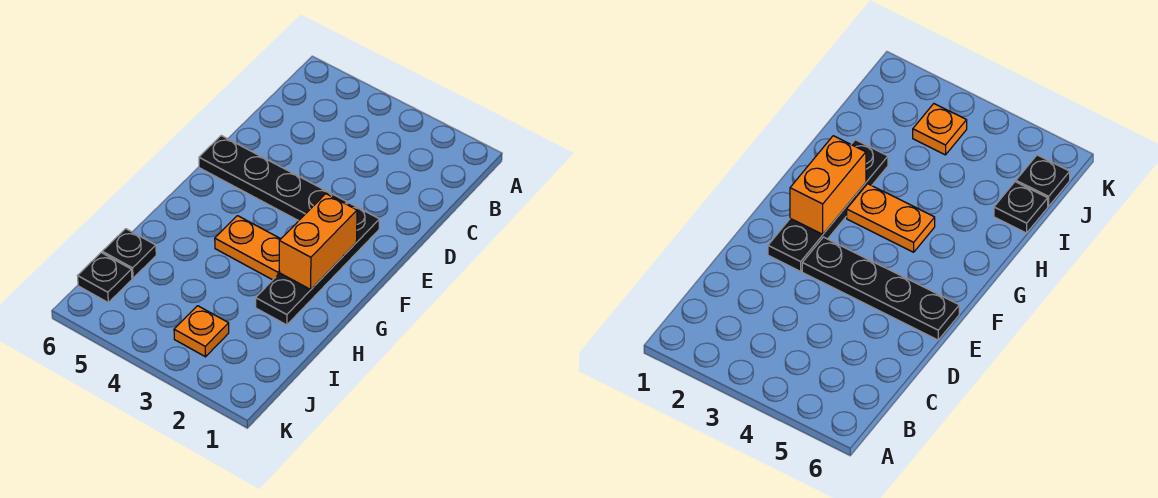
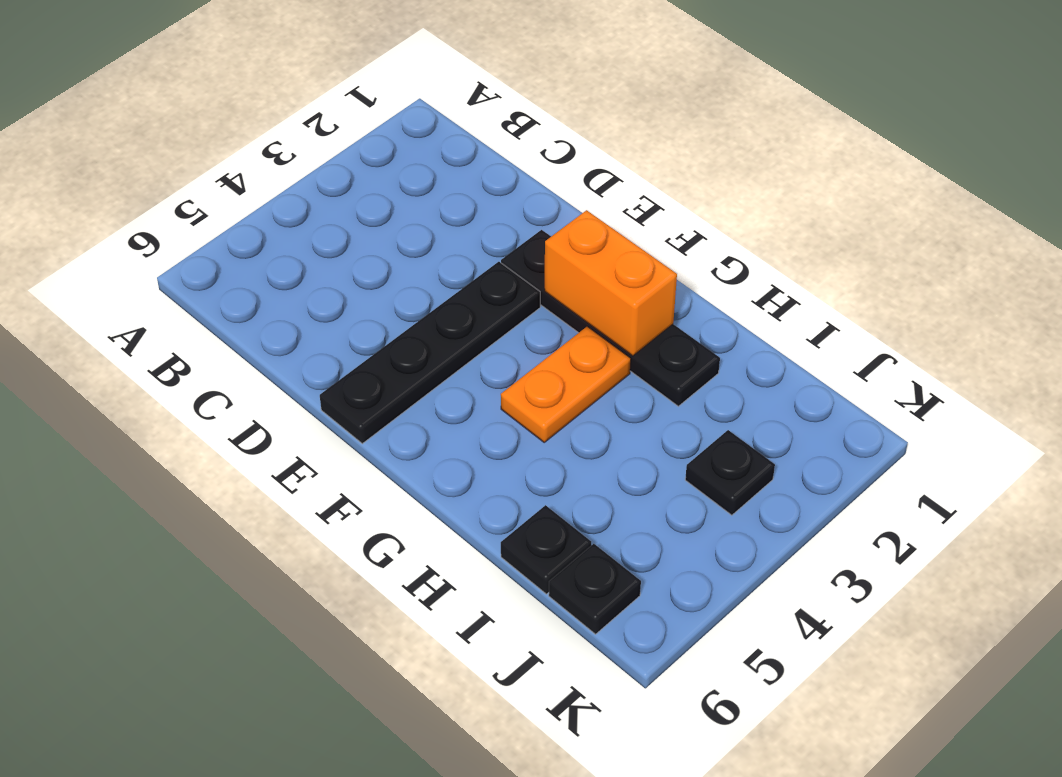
orange plate J3 level 1 -> black plate J3 level 1

